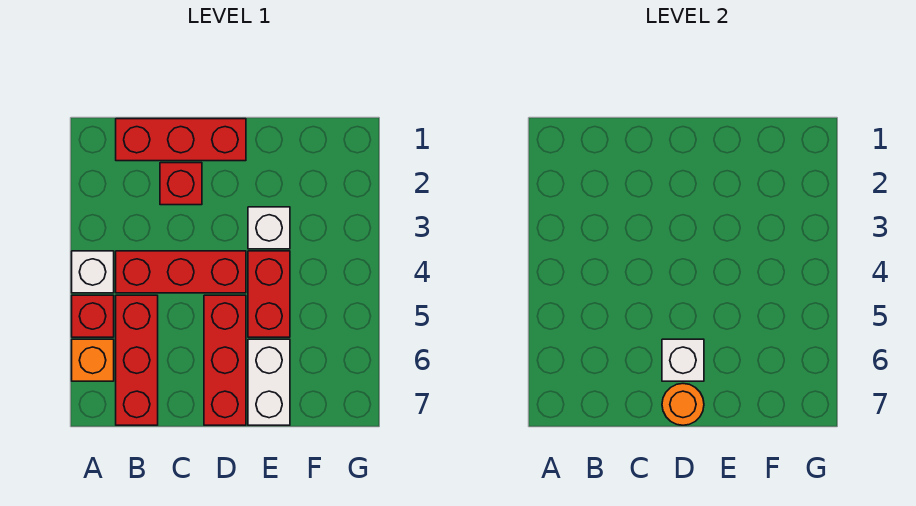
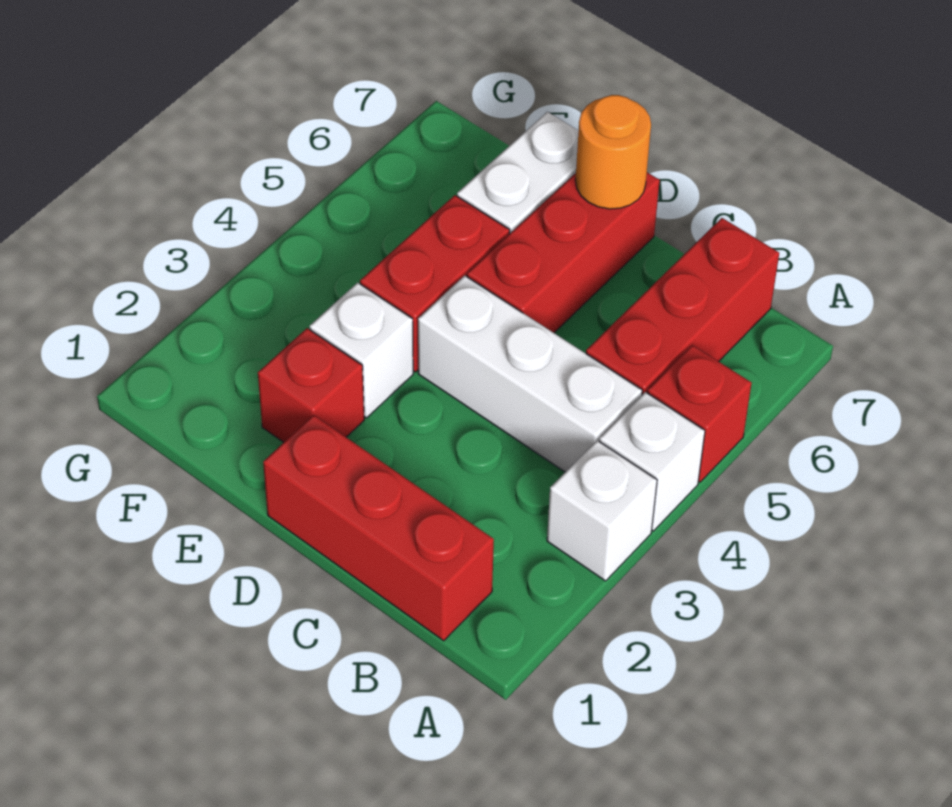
orange brick A6 level 1 -> none
red brick B4:D4 level 1 -> white brick B4:D4 level 1
red brick C2 level 1 -> red brick E2 level 1
white brick D6 level 2 -> white brick A3 level 1

